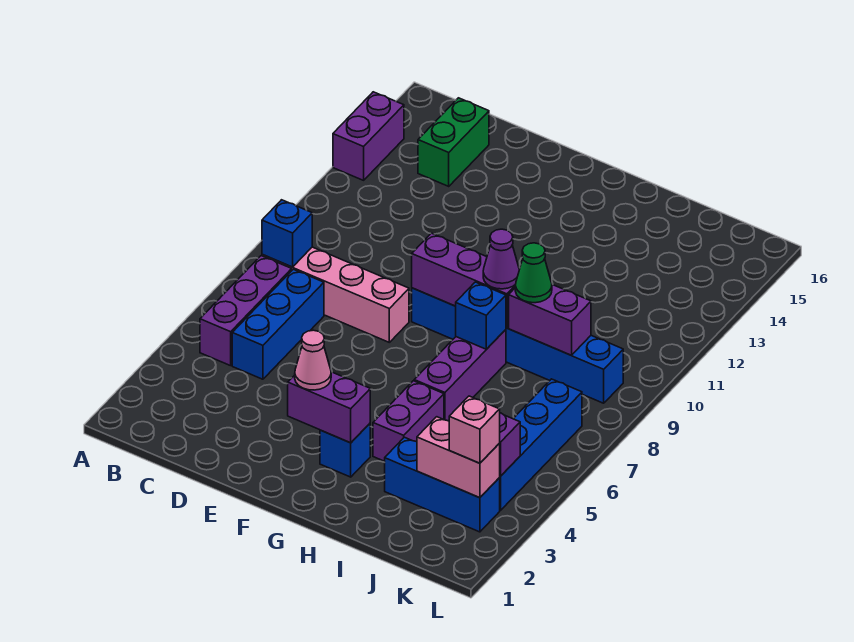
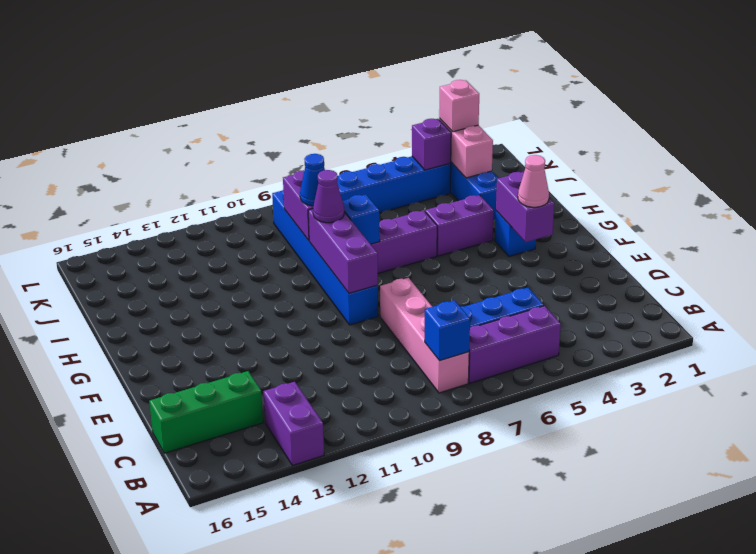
purple brick A13:A14 level 1 -> purple brick A13:B13 level 1
green brick C14:C15 level 1 -> green brick C14:C16 level 1
green cone I9 level 3 -> blue cone I9 level 3

